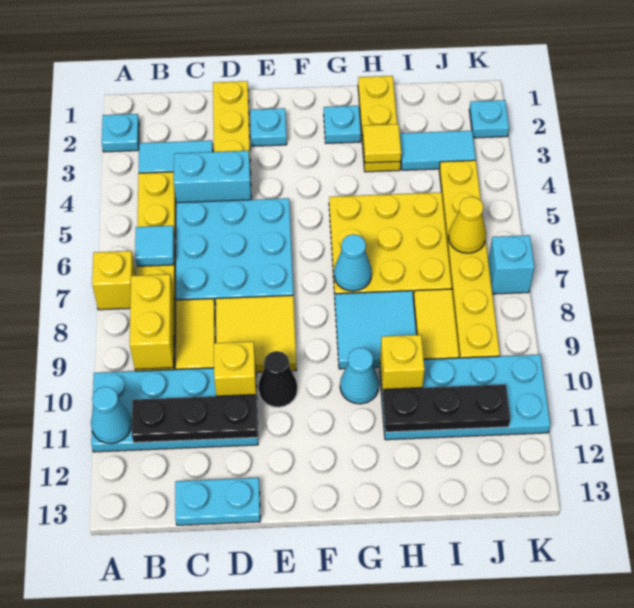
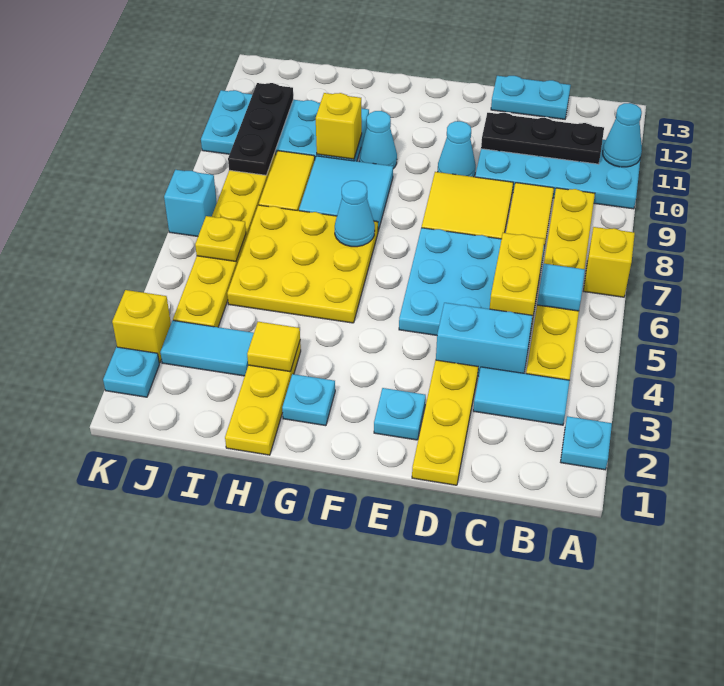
yellow brick B8:B9 level 2 -> yellow brick C5:C6 level 2
yellow brick D10 level 2 -> yellow brick K3 level 1
black cone E10 level 1 -> cyan cone E10 level 1
black plate H11:J11 level 2 -> black plate J9:J11 level 2
yellow cone J6 level 2 -> yellow plate J6 level 2

